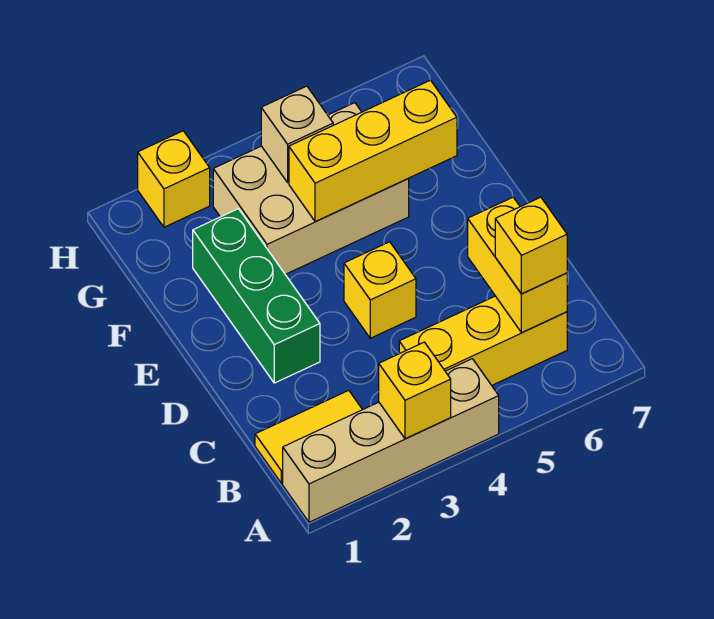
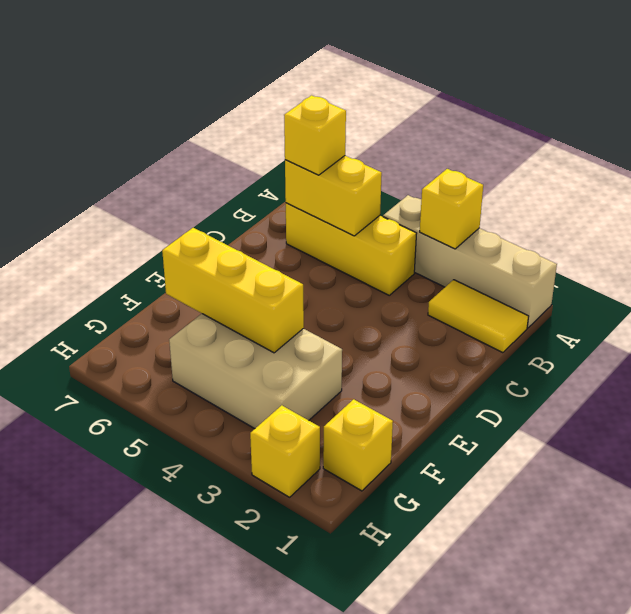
yellow brick B6:C6 level 2 -> yellow brick B5:B6 level 2
green brick D2:F2 level 1 -> none
yellow brick D4 level 1 -> yellow brick G1 level 1
tan brick G4 level 2 -> none

